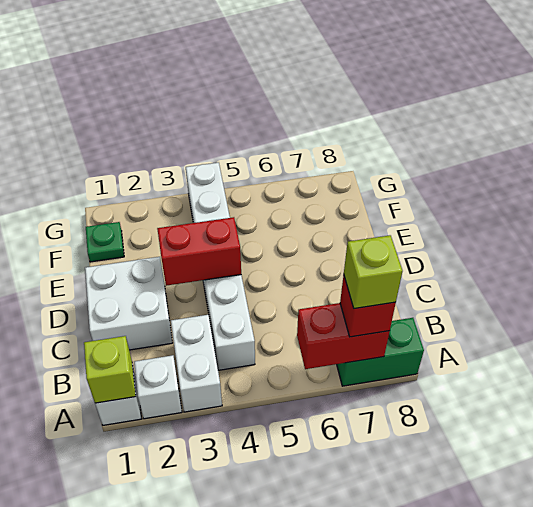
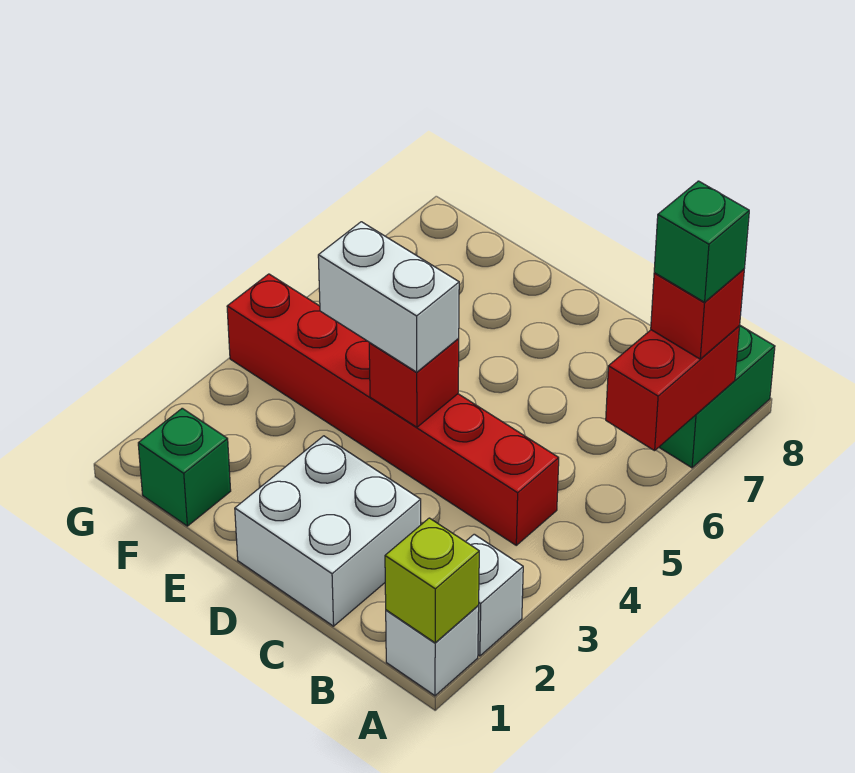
white brick A3:B3 level 1 -> white brick D4:E4 level 3
lime brick A7 level 4 -> green brick A7 level 4
white brick B4:G4 level 1 -> red brick B4:G4 level 1
red brick D3:D4 level 2 -> red brick D4 level 2
green plate F1 level 1 -> green brick F1 level 1

